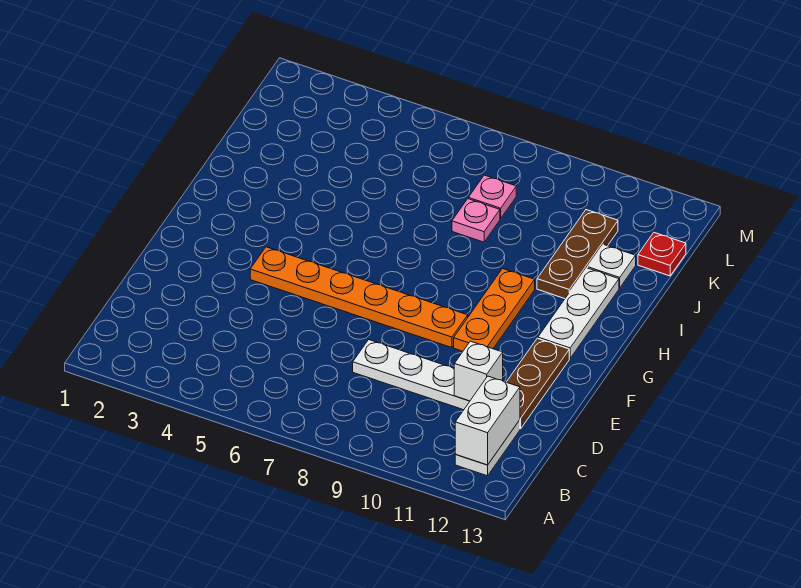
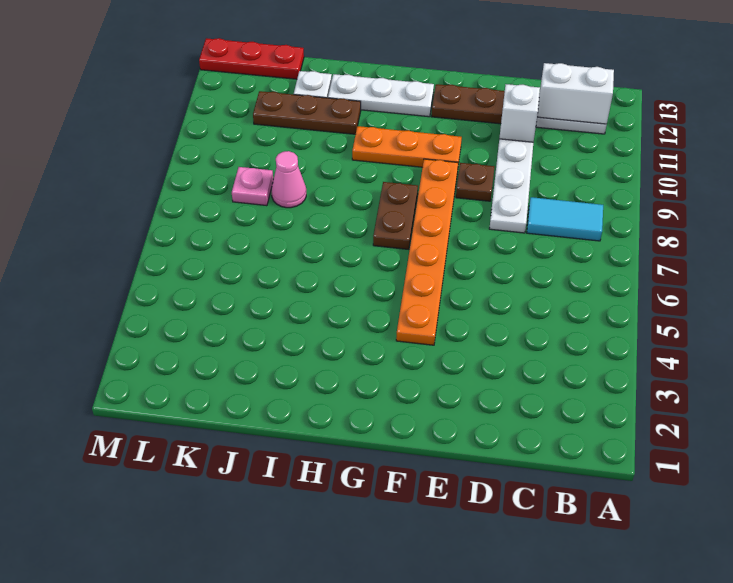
none -> cyan tile B8:C8 level 1
none -> brown plate E9 level 1
none -> brown plate G7:G8 level 1
pink plate J8 level 1 -> pink cone J8 level 1
red plate K13 level 1 -> red plate K13:M13 level 1

